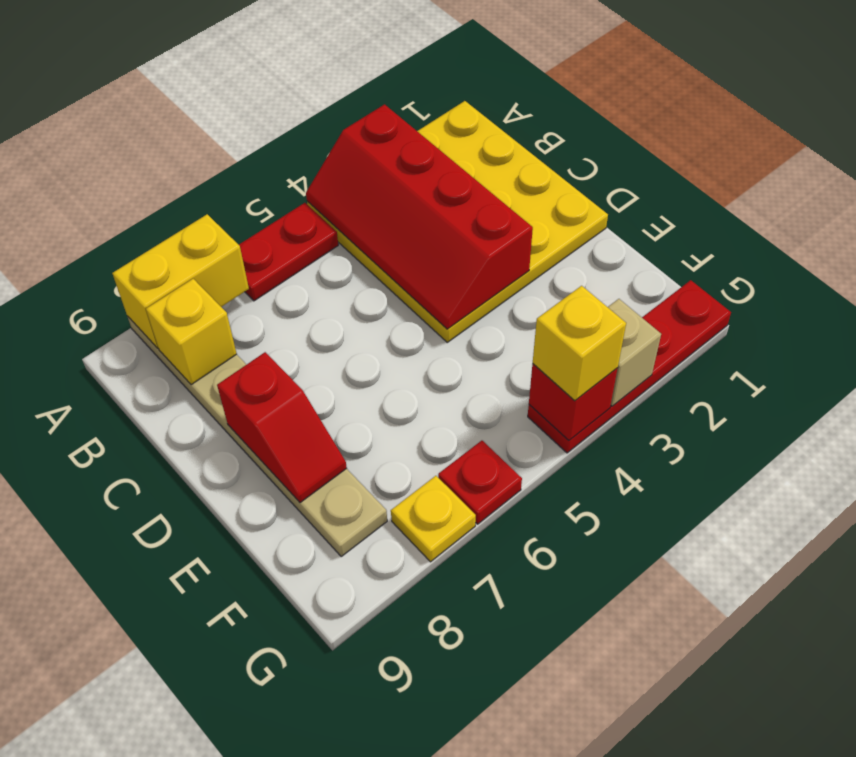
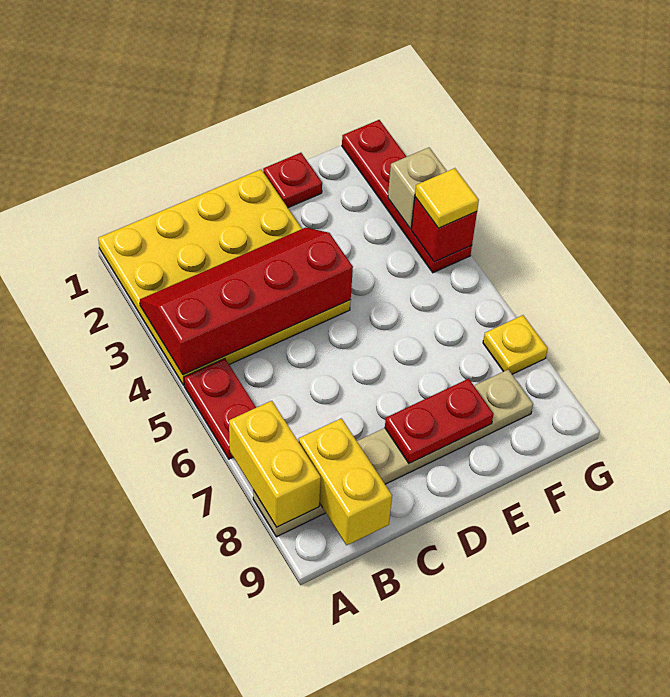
red slope A3:D4 level 2 top 3 -> red slope A3:D4 level 2 top 4
yellow brick B8 level 2 -> yellow brick B8:B9 level 2
red slope D8:E8 level 2 top D -> red plate D8:E8 level 2
yellow brick G4 level 3 -> yellow tile G4 level 3
red plate G6 level 1 -> red plate E1 level 1

